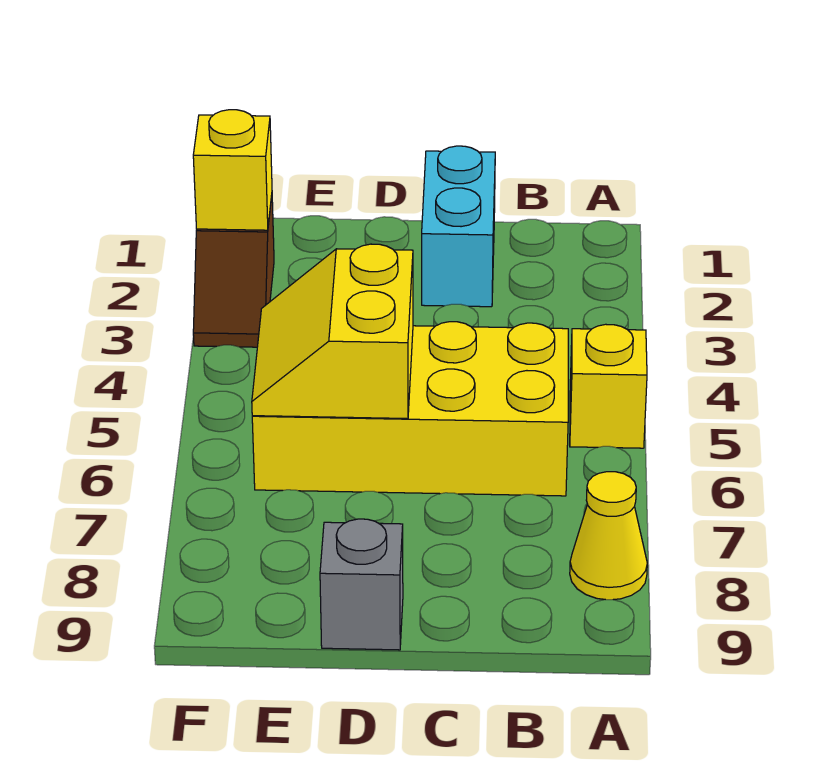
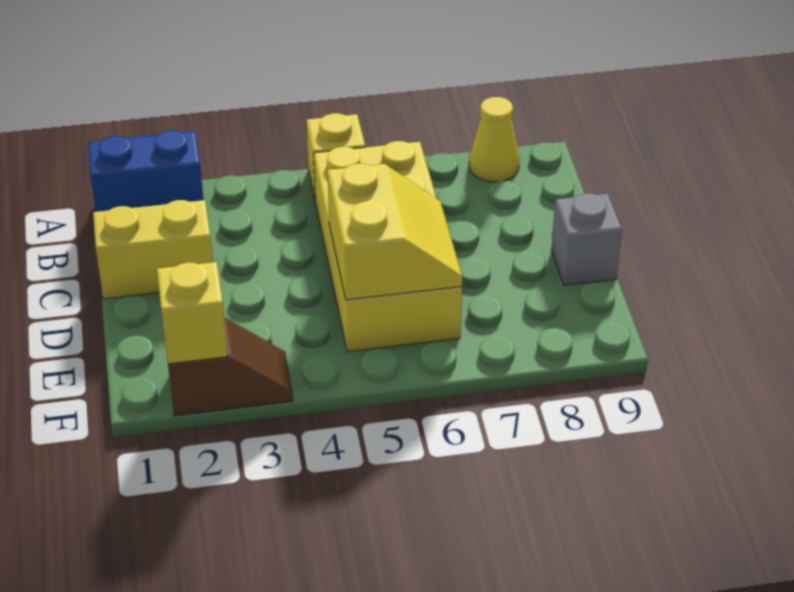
none -> blue brick A1:A2 level 1
cyan brick C1:C2 level 1 -> yellow brick C1:C2 level 1
yellow slope D5:E6 level 2 top D -> yellow slope D5:E6 level 2 top 5

